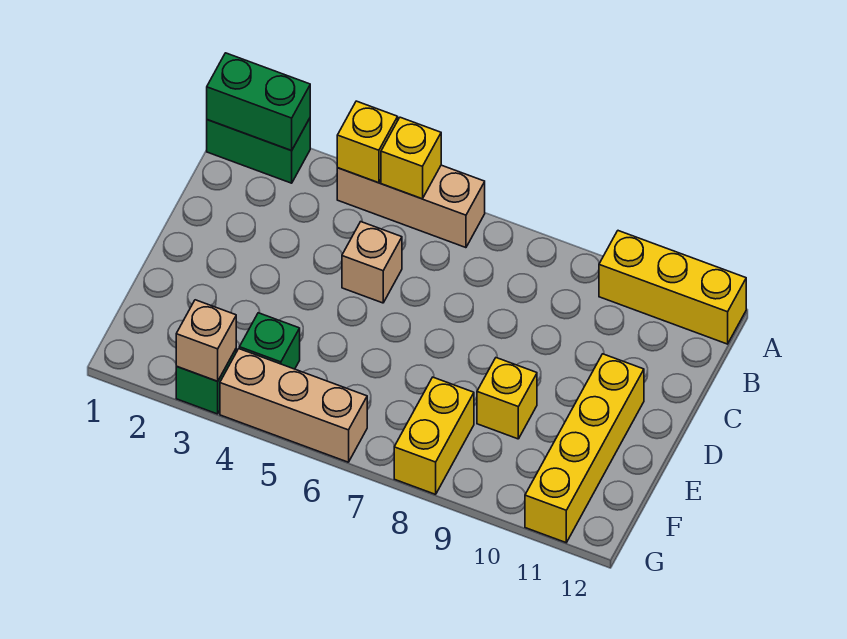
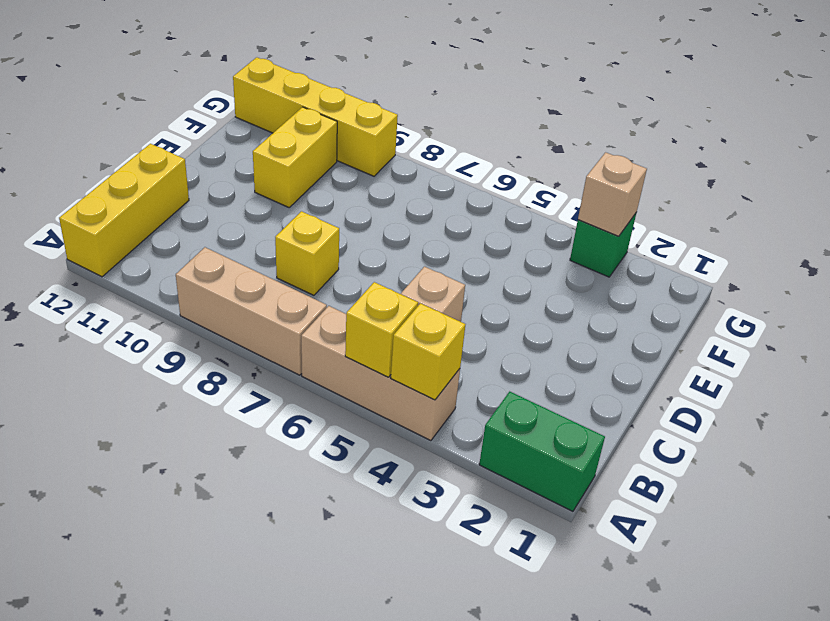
green brick A1:A2 level 2 -> none
yellow brick A10:A12 level 1 -> yellow brick A12:C12 level 1
yellow brick D11:G11 level 1 -> yellow brick G9:G12 level 1
yellow brick E9 level 1 -> yellow brick C8 level 1
green brick F4 level 1 -> none
yellow brick F8:G8 level 1 -> yellow brick E10:F10 level 1
tan brick G4:G6 level 1 -> tan brick A7:A9 level 1

